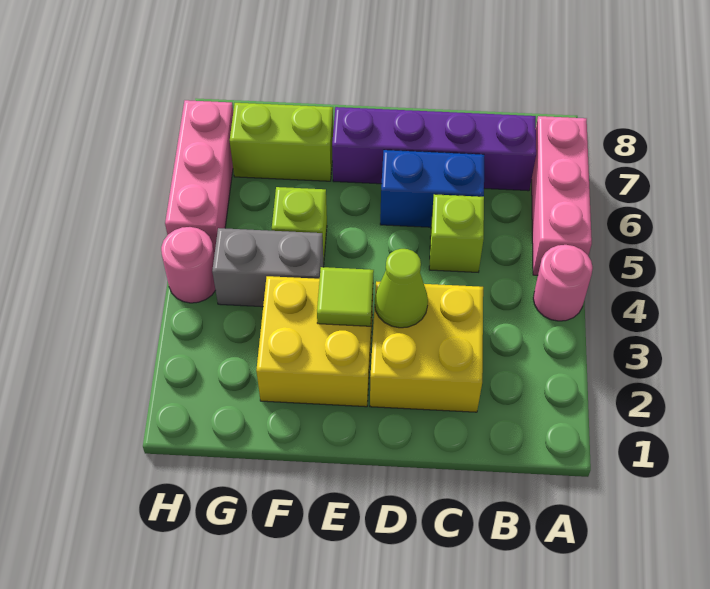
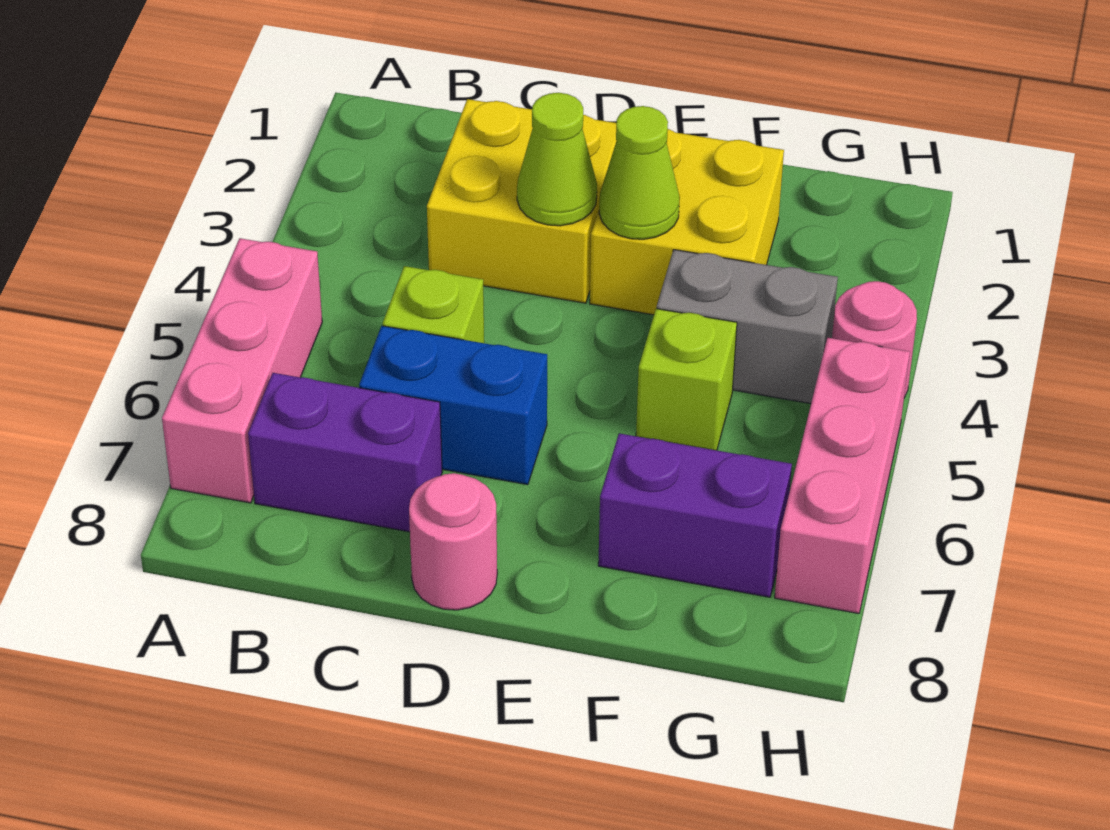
pink round brick A4 level 1 -> pink round brick D8 level 1
purple brick B7:E7 level 1 -> purple brick B7:C7 level 1
lime tile E3 level 2 -> lime cone E3 level 2
lime brick F7:G7 level 1 -> purple brick F7:G7 level 1

